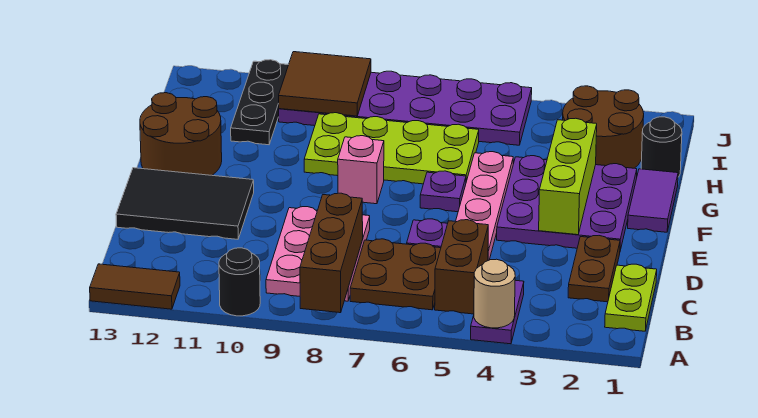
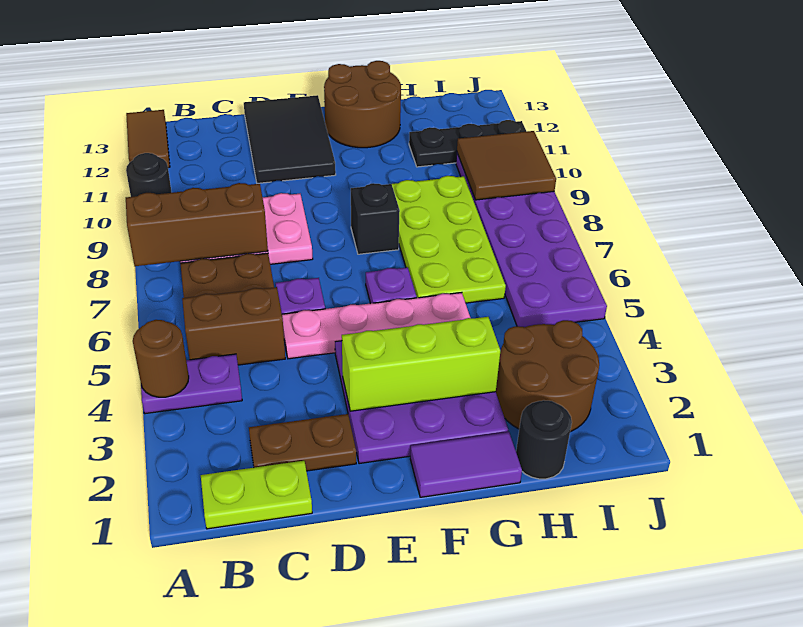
tan round brick A4 level 2 -> brown round brick A4 level 2
pink brick F8 level 1 -> black brick F8 level 1

